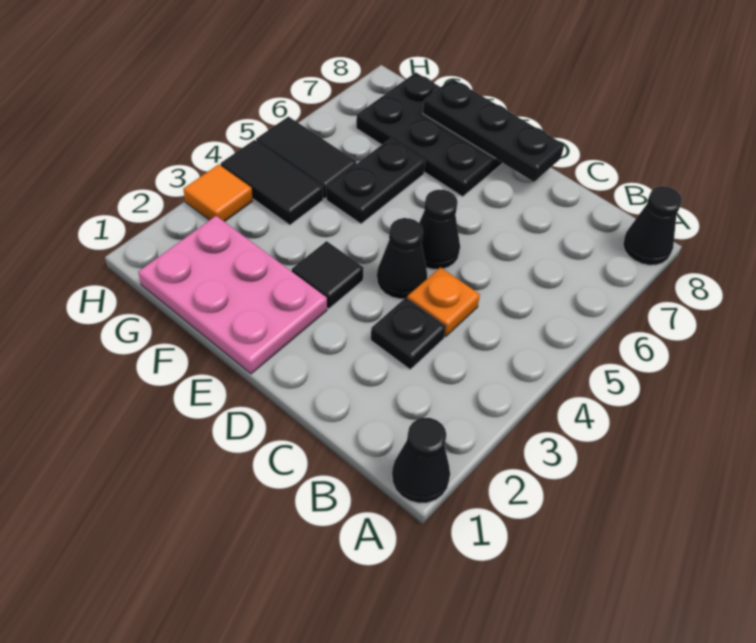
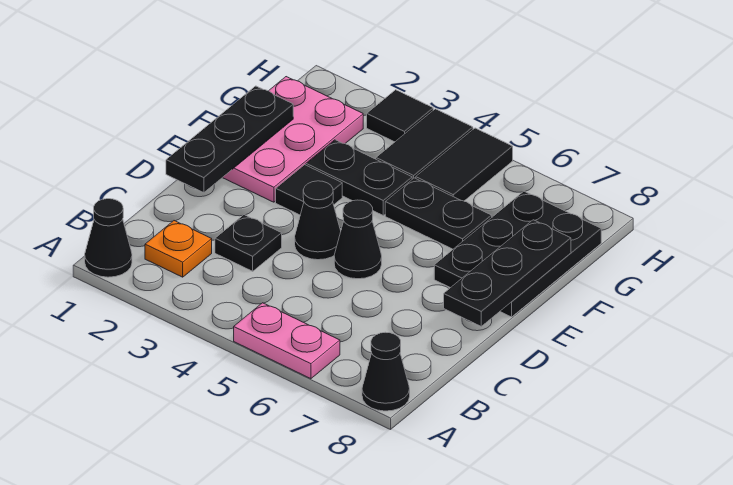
none -> pink plate A5:A6 level 1
orange plate C4 level 1 -> orange plate B2 level 1
none -> black plate D1:F1 level 2
none -> black plate F3:F4 level 1
orange tile H3 level 1 -> black tile H3 level 1

